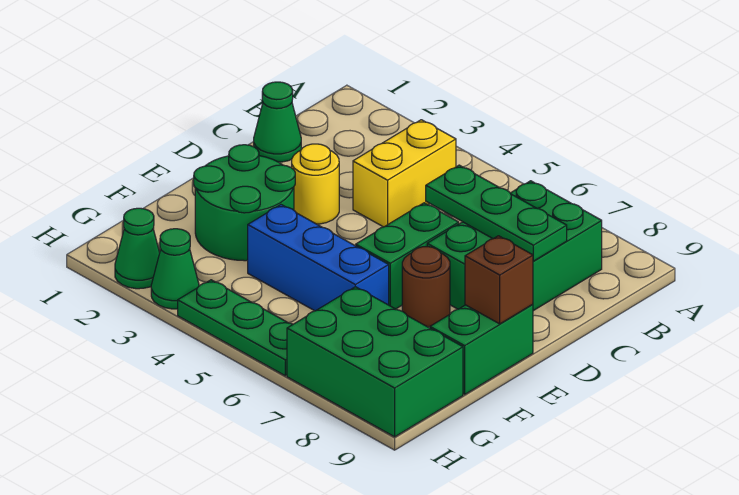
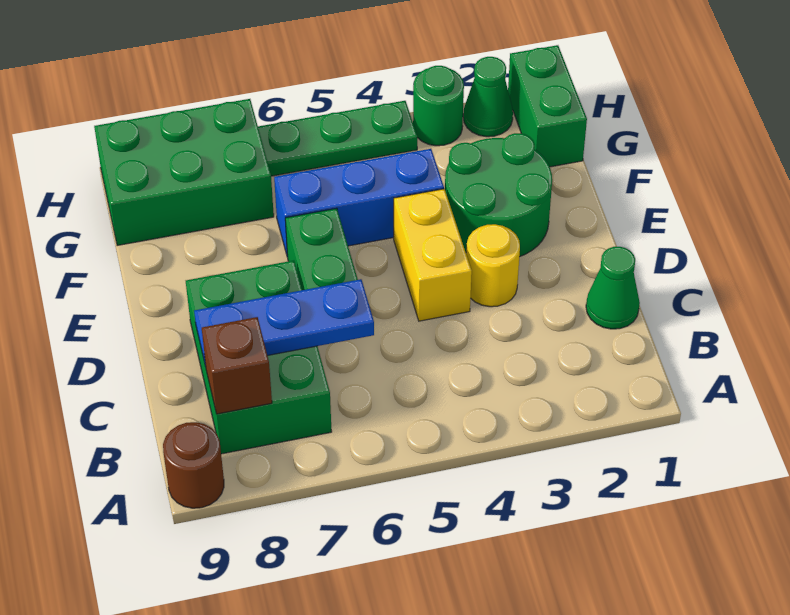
yellow brick B4:C4 level 1 -> yellow brick D4:E4 level 1
green plate C6:C8 level 2 -> blue plate C6:C8 level 2
brown round brick E7 level 1 -> brown round brick A9 level 1
green brick E9:F9 level 1 -> green brick G1:H1 level 1
brown brick E9 level 2 -> brown brick B8 level 2
green cone H3 level 1 -> green round brick H3 level 1

